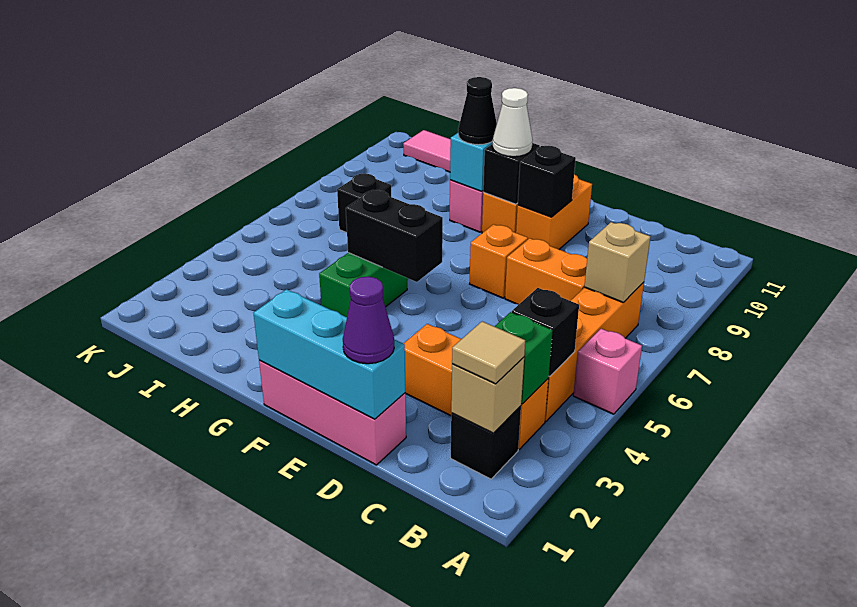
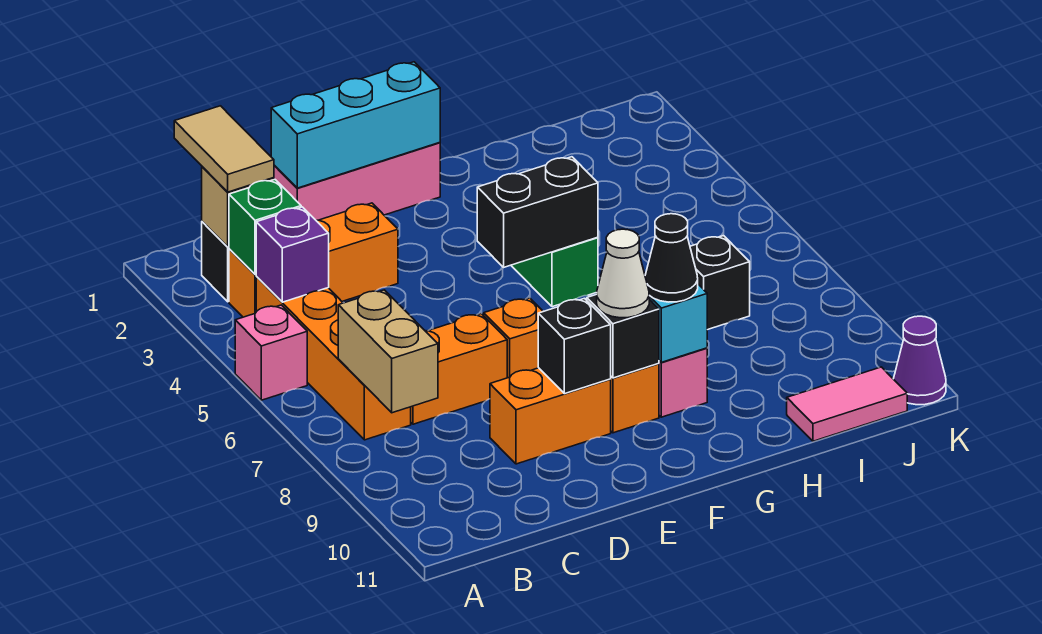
tan tile B2 level 3 -> tan tile B1:B2 level 3
black brick B4 level 2 -> purple brick B4 level 2
tan brick B7 level 2 -> tan brick B7:B8 level 2
purple cone D1 level 3 -> purple cone K11 level 1
orange brick E9:E10 level 1 -> orange brick D9:E9 level 1

